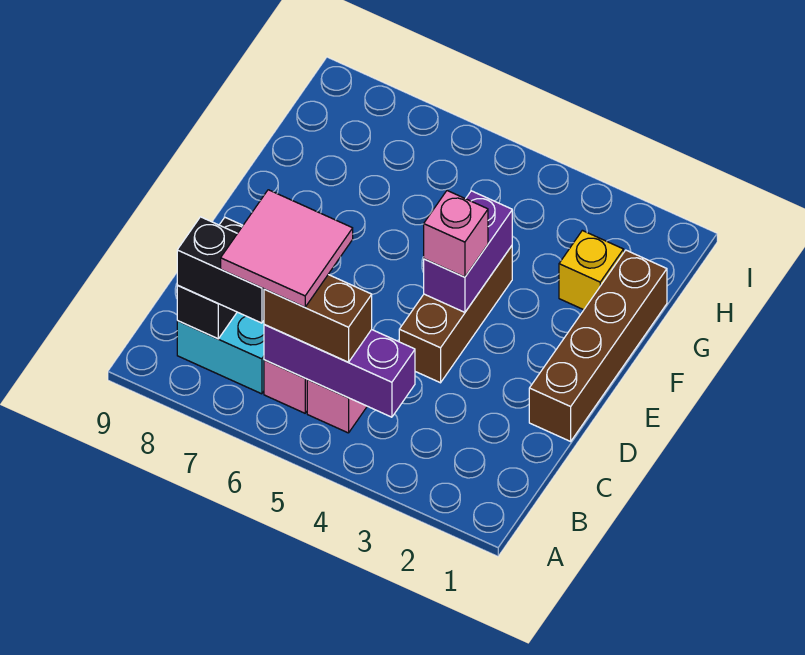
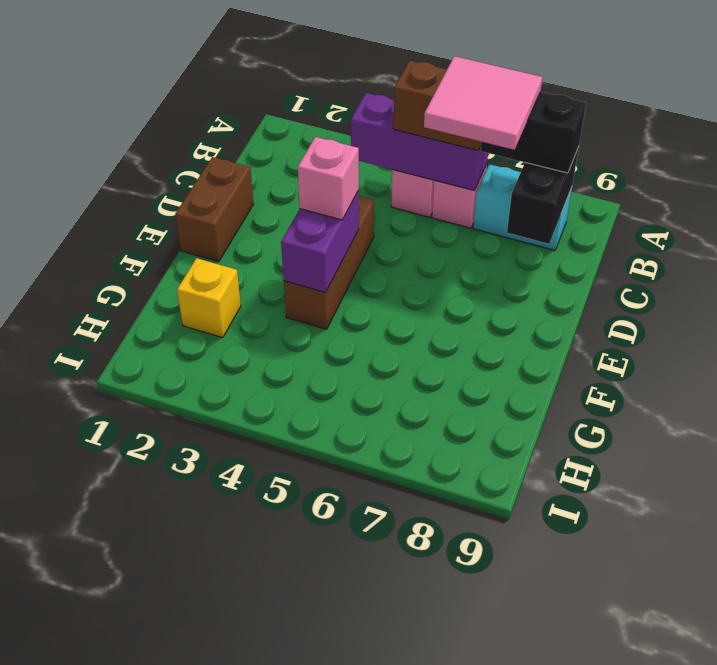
brown brick D1:G1 level 1 -> brown brick D1:E1 level 1

